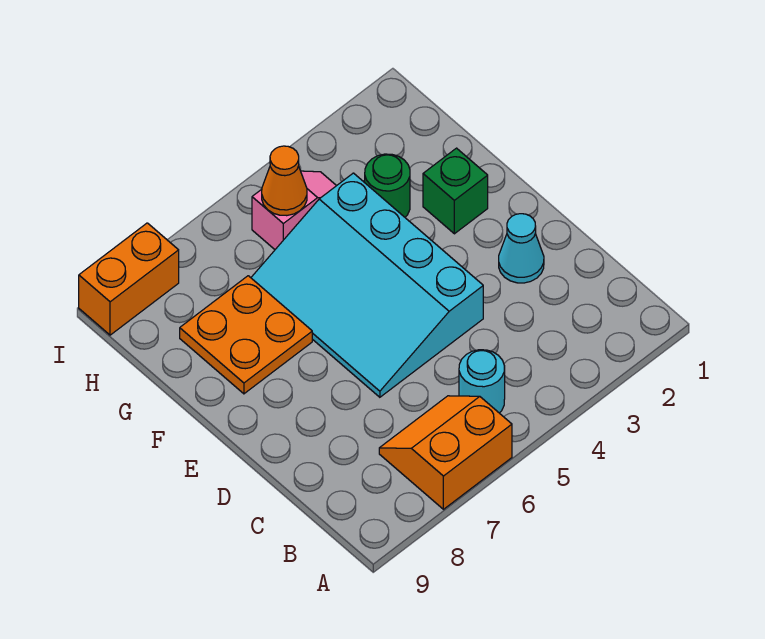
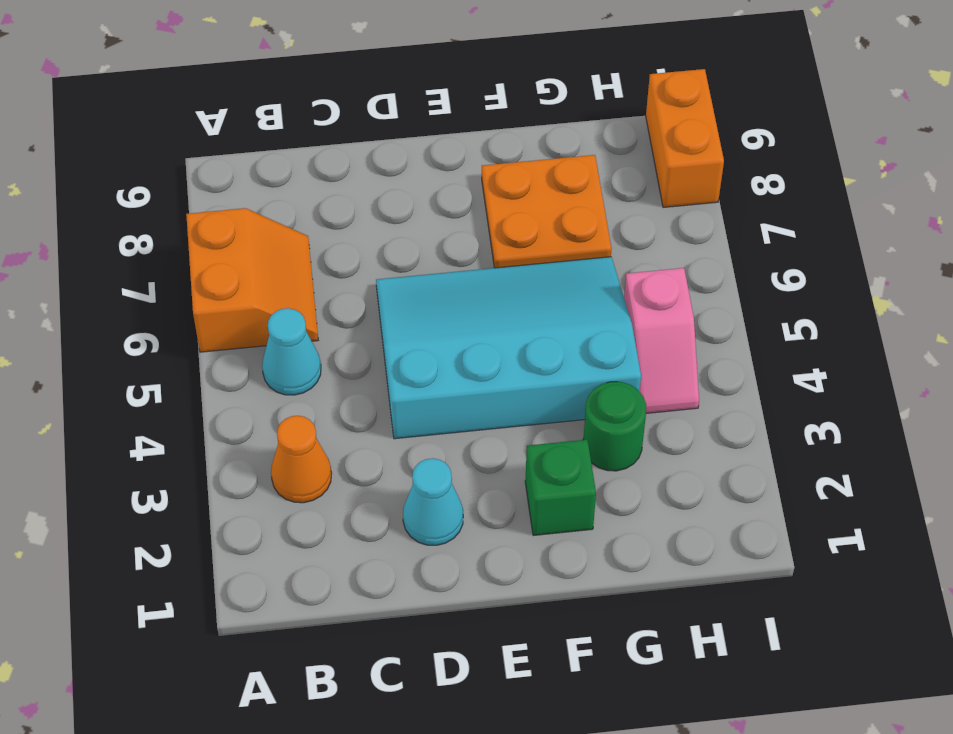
cyan round brick B5 level 1 -> cyan cone B5 level 1
orange cone H5 level 2 -> orange cone B3 level 1

